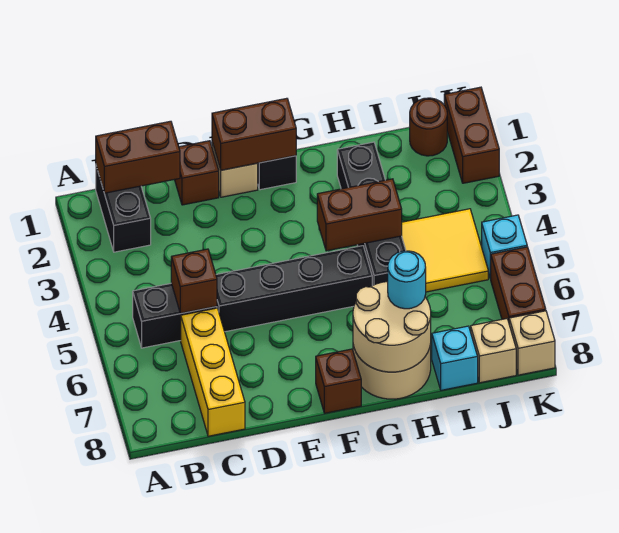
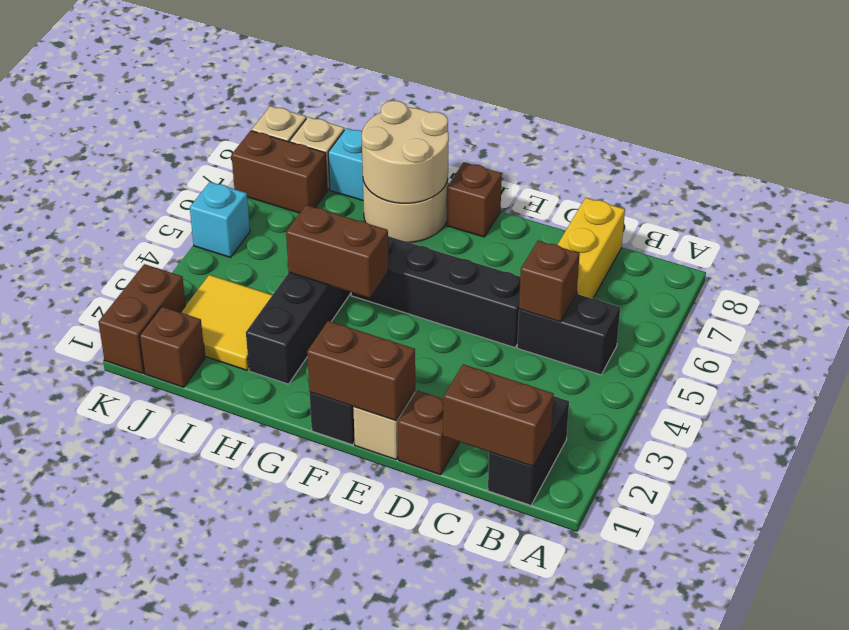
cyan round brick H7 level 3 -> none
yellow tile I4:J5 level 1 -> yellow tile I2:J3 level 1
brown round brick J1 level 1 -> brown brick J1 level 1
brown brick K6:K7 level 1 -> brown brick J7:K7 level 1

